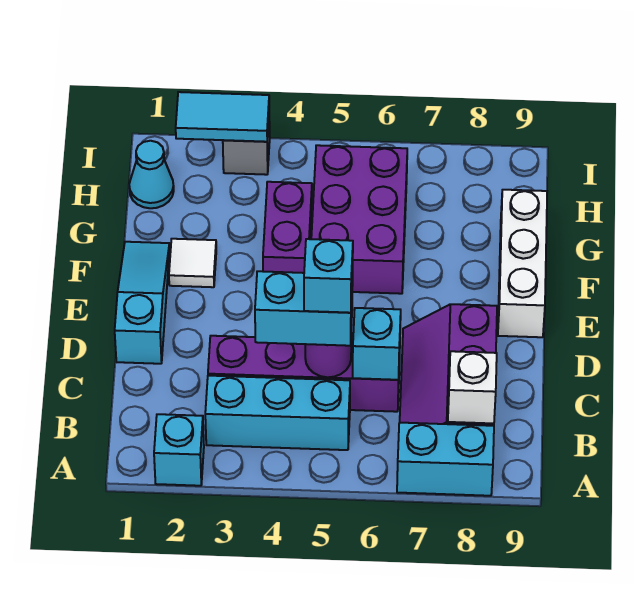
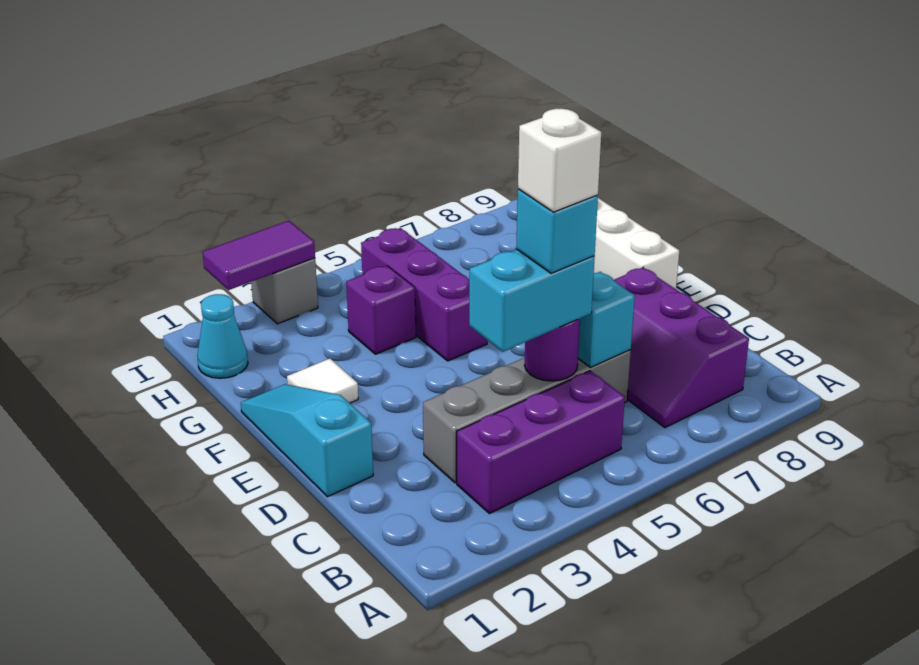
cyan brick A2 level 1 -> none
cyan brick A7:A8 level 1 -> none
cyan brick B3:B5 level 1 -> purple brick B3:B5 level 1
white brick B8 level 2 -> white brick C5 level 5
purple brick C3:C6 level 1 -> grey brick C3:C6 level 1
purple brick F4:G4 level 1 -> purple brick G4 level 1
purple brick F5:H6 level 1 -> purple brick F5:H5 level 1
cyan tile I2:I3 level 2 -> purple tile I2:I3 level 2

